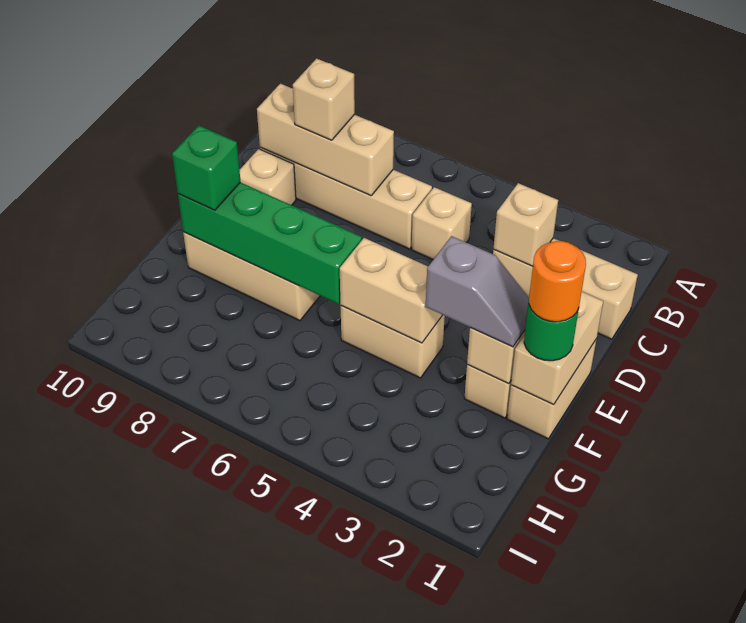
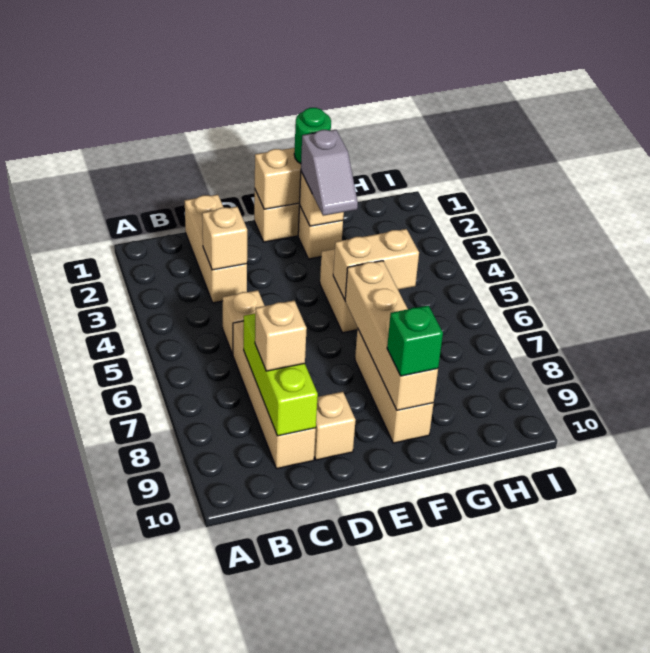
tan brick C7:C9 level 2 -> lime brick C7:C9 level 2
orange round brick F1 level 4 -> none
grey slope F2:F3 level 3 top 3 -> grey slope F2:F3 level 3 top 2
tan brick F4:F5 level 2 -> tan brick F5:G5 level 2
green brick F6:F9 level 2 -> tan brick F6:F9 level 2

